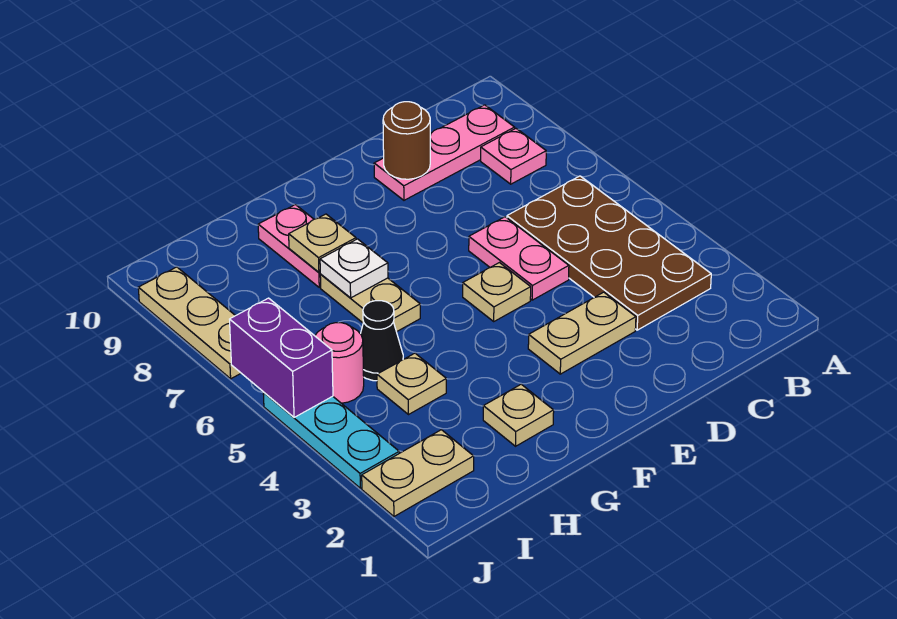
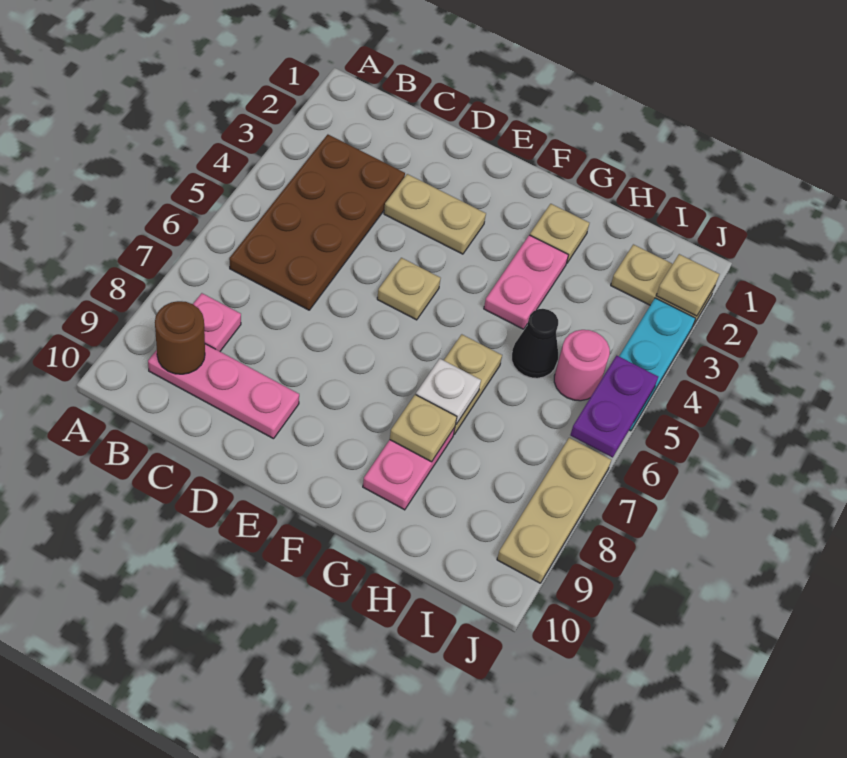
pink plate D5:D6 level 1 -> pink plate G3:G4 level 1
brown round brick D9 level 2 -> brown round brick B9 level 2
tan plate H4 level 1 -> tan plate J2 level 2
purple brick J5:J6 level 2 -> purple plate J5:J6 level 2

